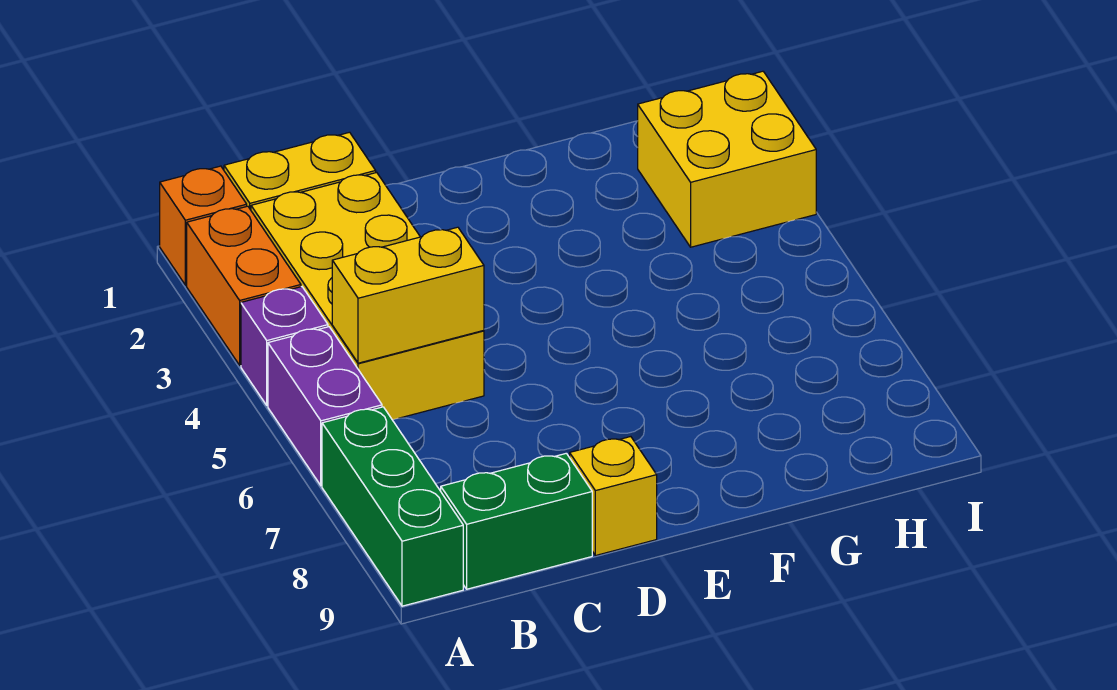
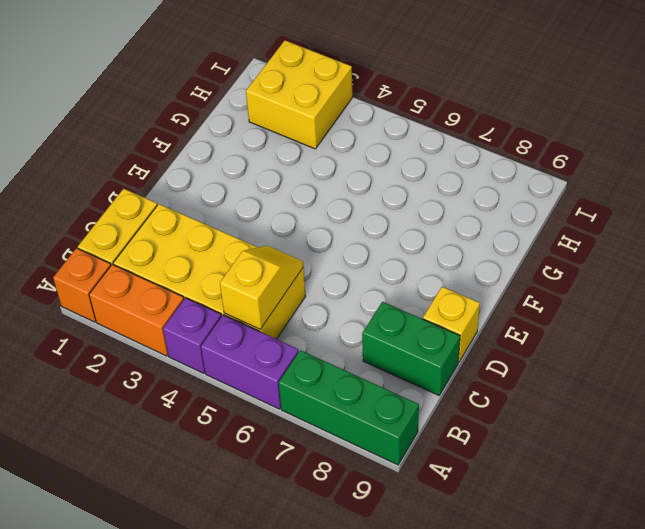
yellow brick B5:C5 level 2 -> yellow slope B5:C5 level 2 top B
green brick B9:C9 level 1 -> green brick C8:C9 level 1

